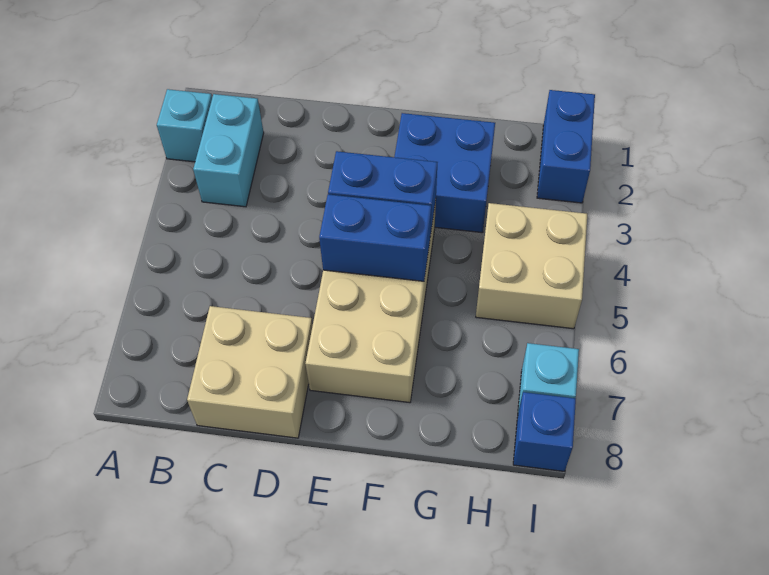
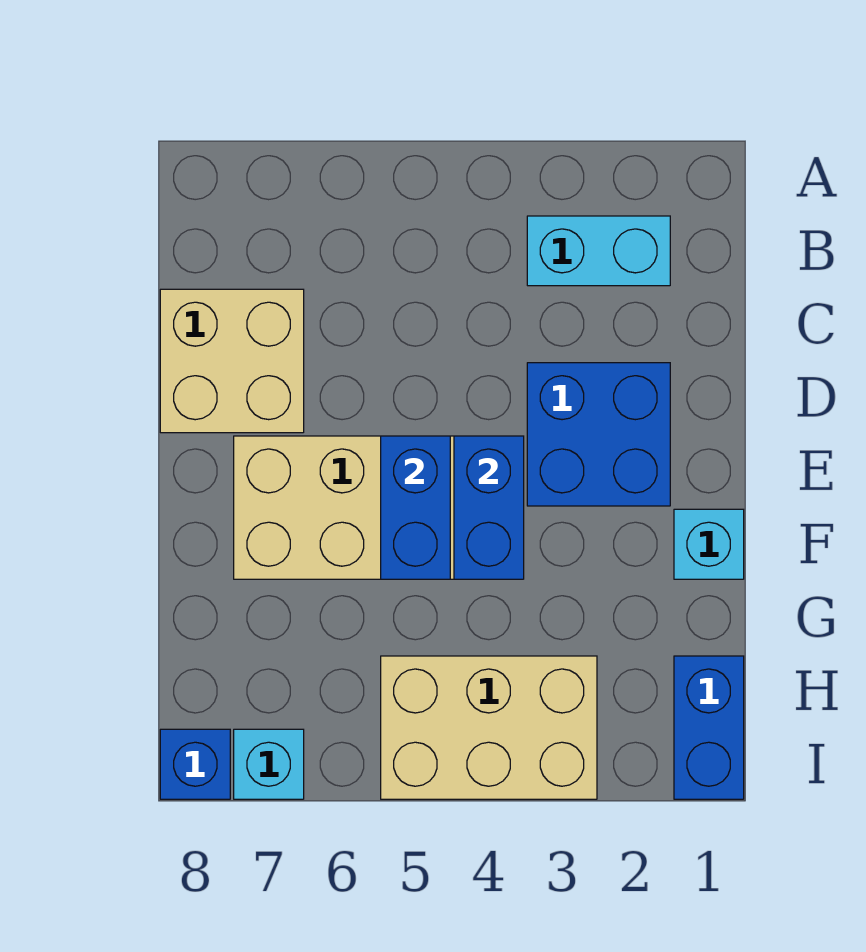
cyan brick A2 level 1 -> cyan brick F1 level 1
blue brick F2:G3 level 1 -> blue brick D2:E3 level 1
tan brick H4:I5 level 1 -> tan brick H3:I5 level 1
blue brick I1:I2 level 1 -> blue brick H1:I1 level 1

